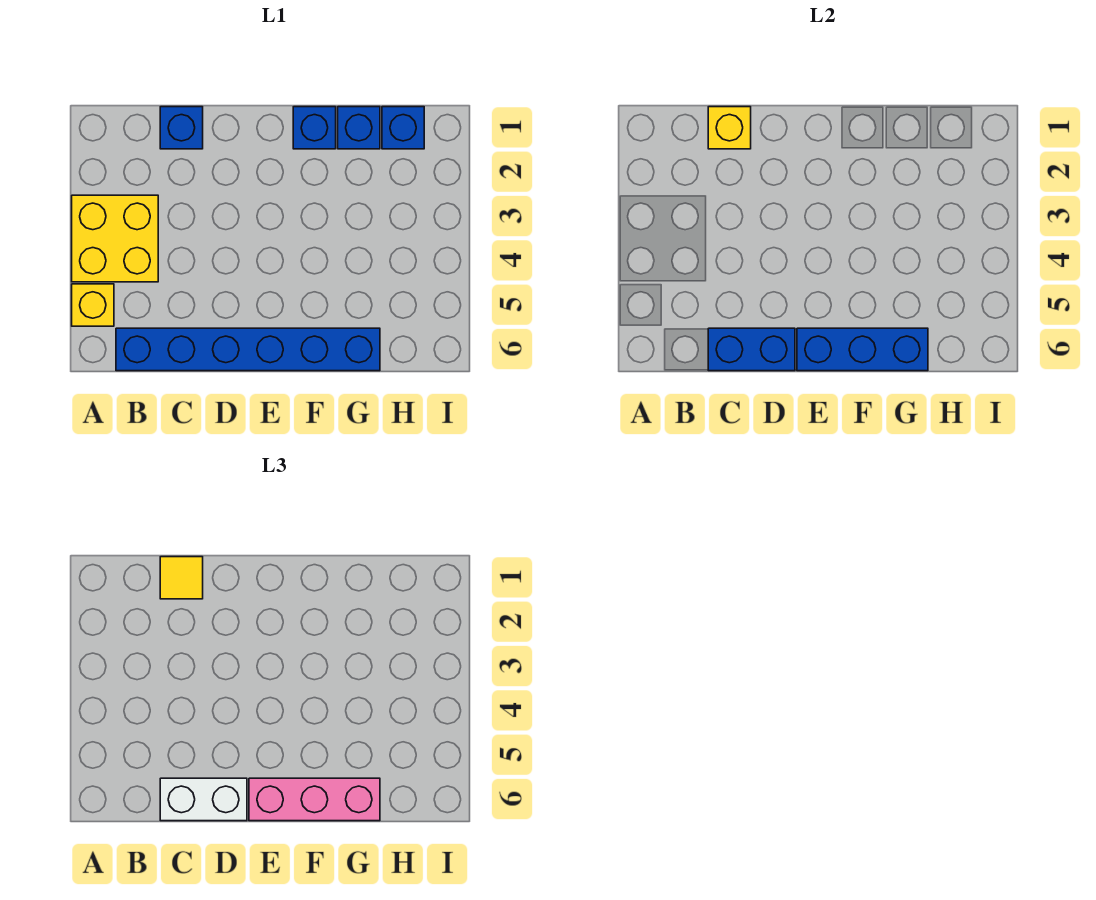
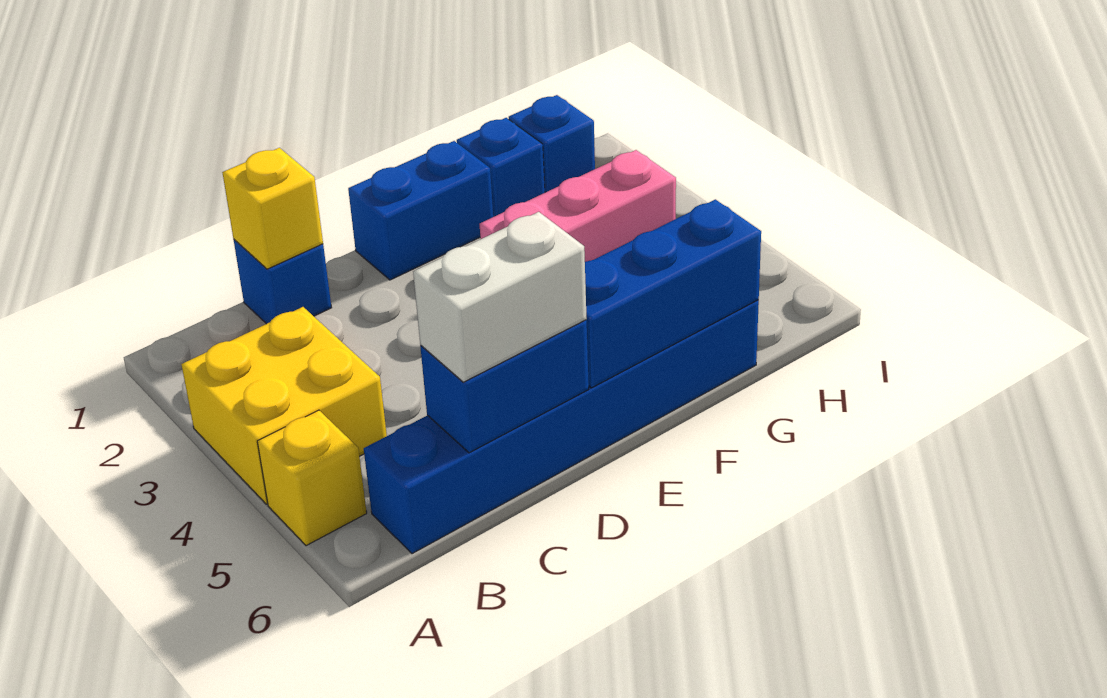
yellow tile C1 level 3 -> none
pink brick E6:G6 level 3 -> pink brick F3:H3 level 1
blue brick F1 level 1 -> blue brick E1:F1 level 1

